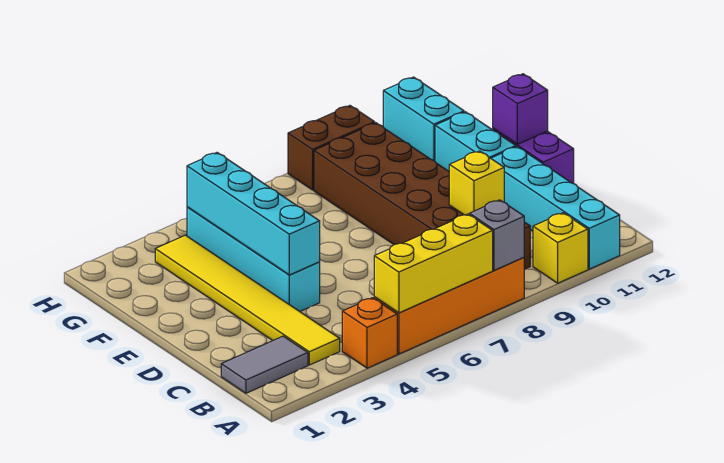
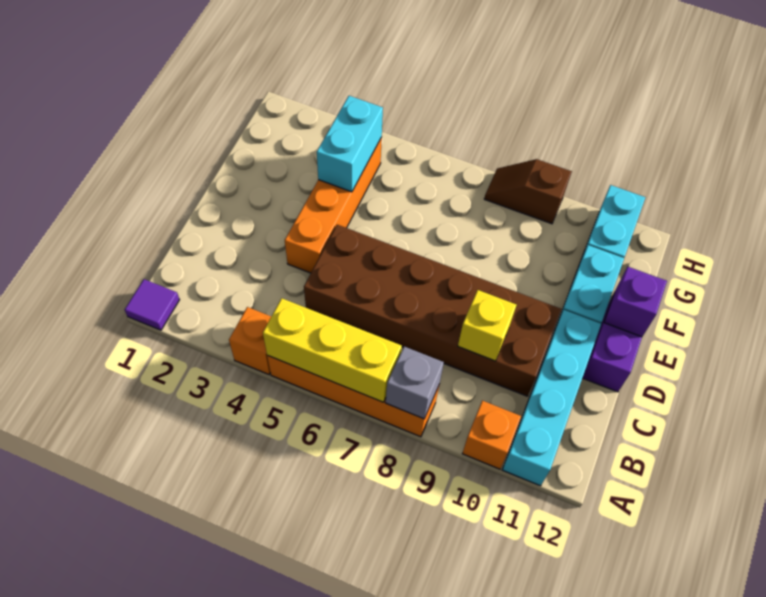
none -> purple tile A1 level 1
yellow brick A10 level 1 -> orange brick A10 level 1
grey tile B1:B2 level 1 -> none
yellow tile B3:G3 level 1 -> none
brown brick B8:G9 level 1 -> brown brick C5:D10 level 1
cyan brick D4:G4 level 1 -> orange brick D4:G4 level 1
cyan brick D4:G4 level 2 -> cyan brick F4:G4 level 2
brown brick H8:H9 level 1 -> brown slope H8:H9 level 1 top 9

